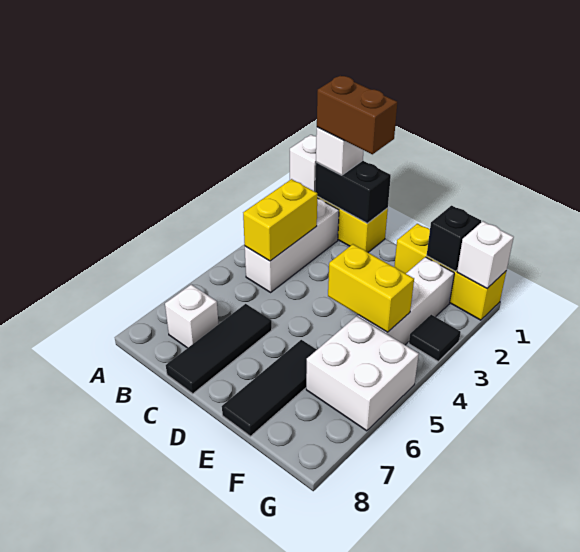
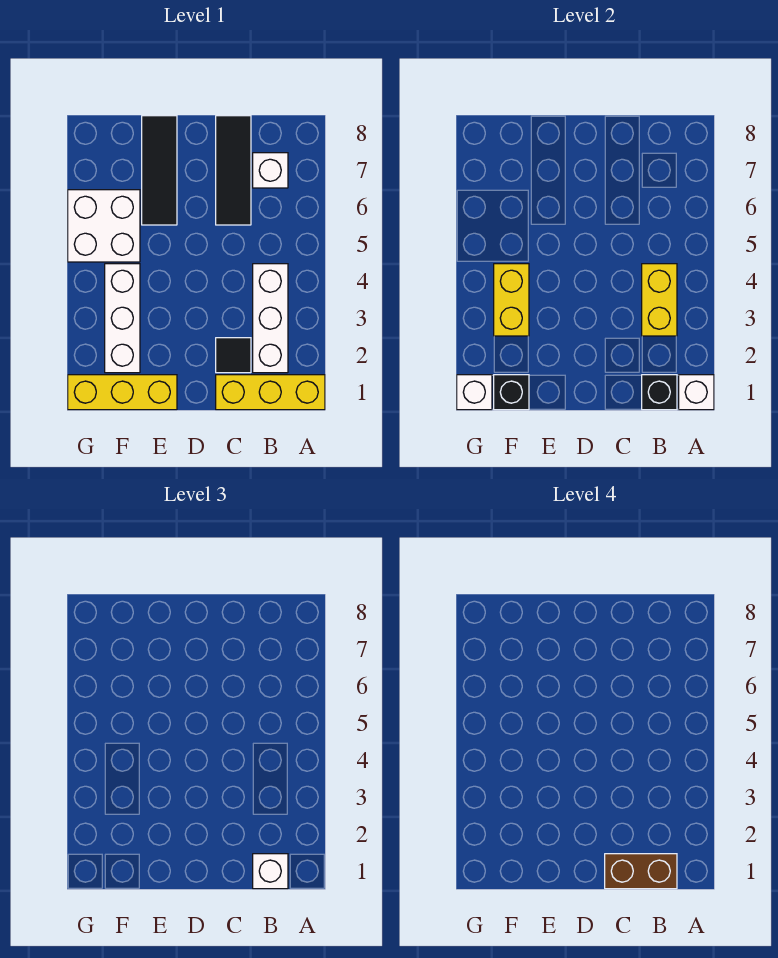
black brick B1:C1 level 2 -> black brick B1 level 2
yellow brick E4:F4 level 2 -> yellow brick F3:F4 level 2
black tile G3 level 1 -> black tile C2 level 1

